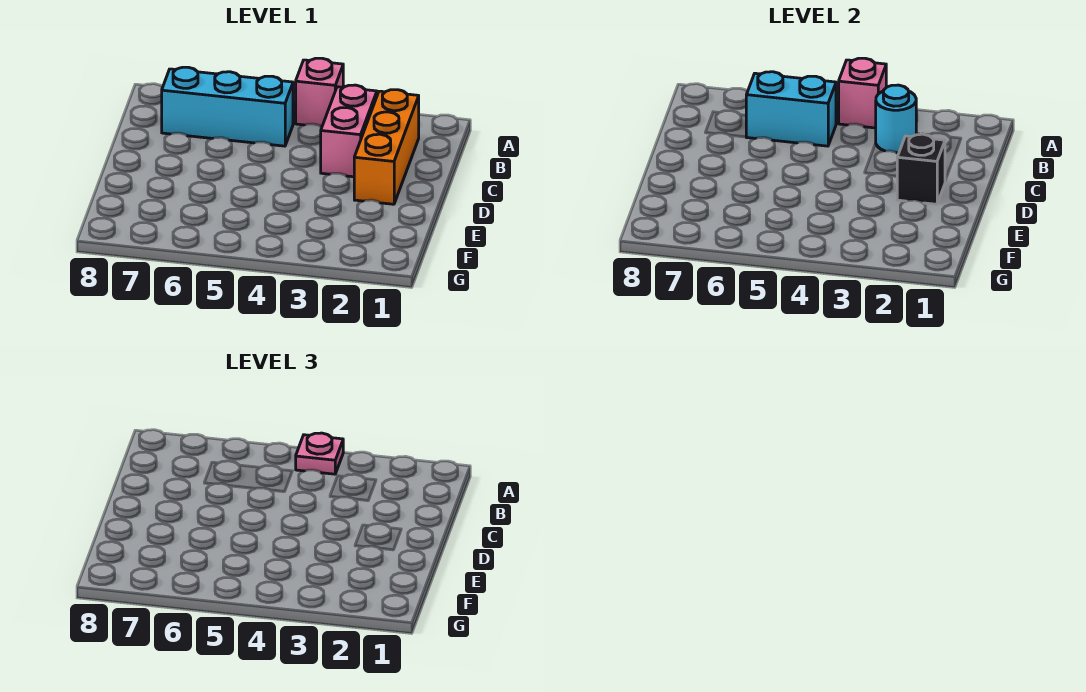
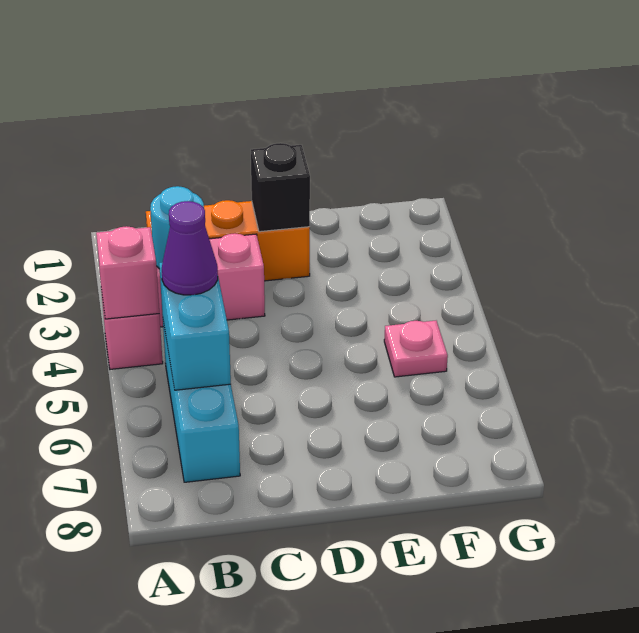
pink plate A4 level 3 -> pink plate F5 level 1
none -> purple cone B5 level 3

